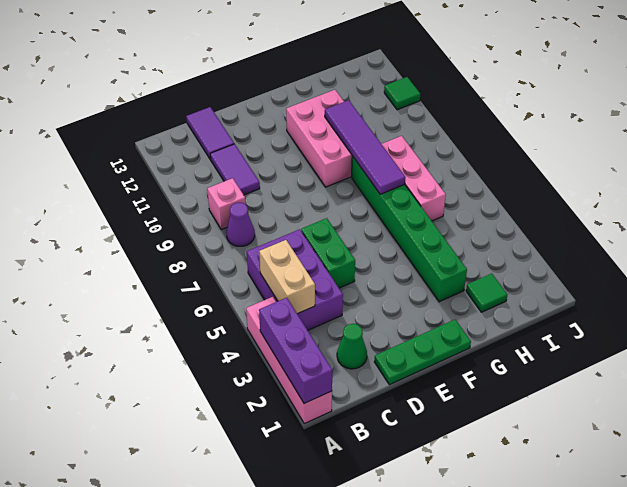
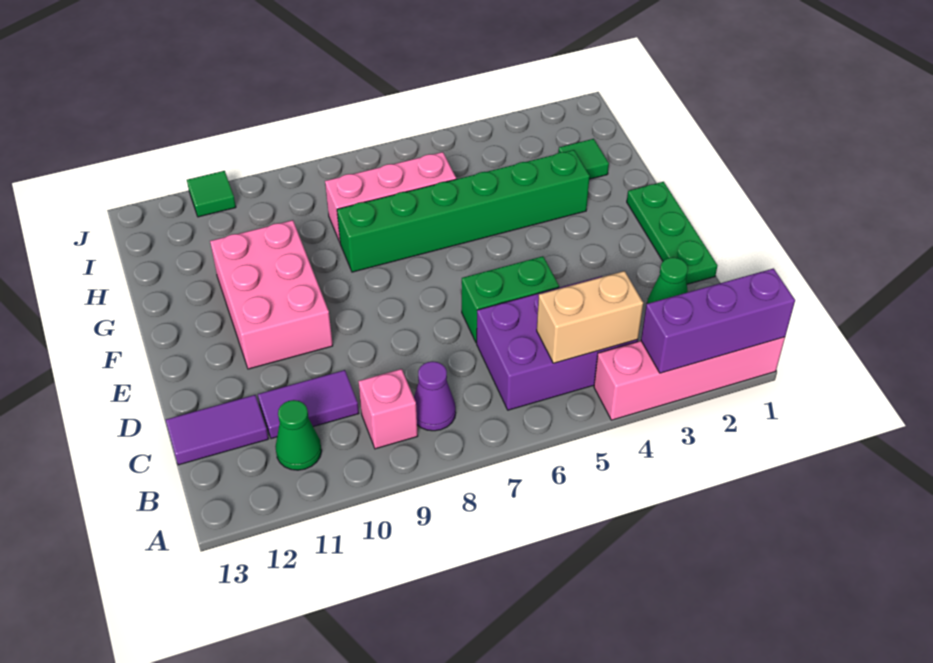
none -> green cone B11 level 1
pink brick F9:G11 level 1 -> pink brick E10:G11 level 1
purple tile G7:G10 level 2 -> none

